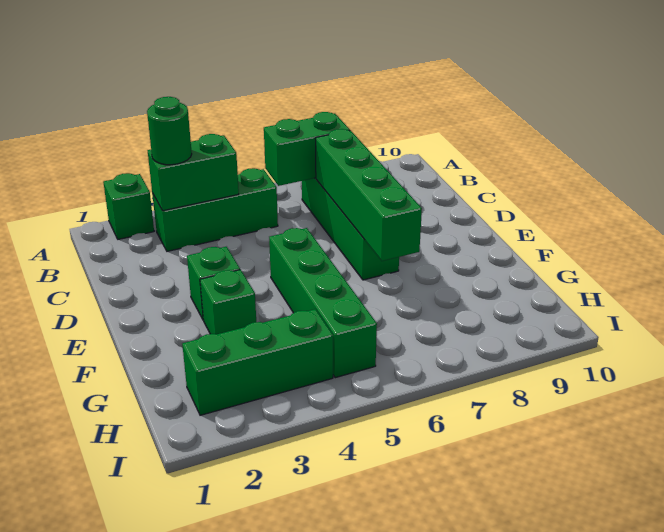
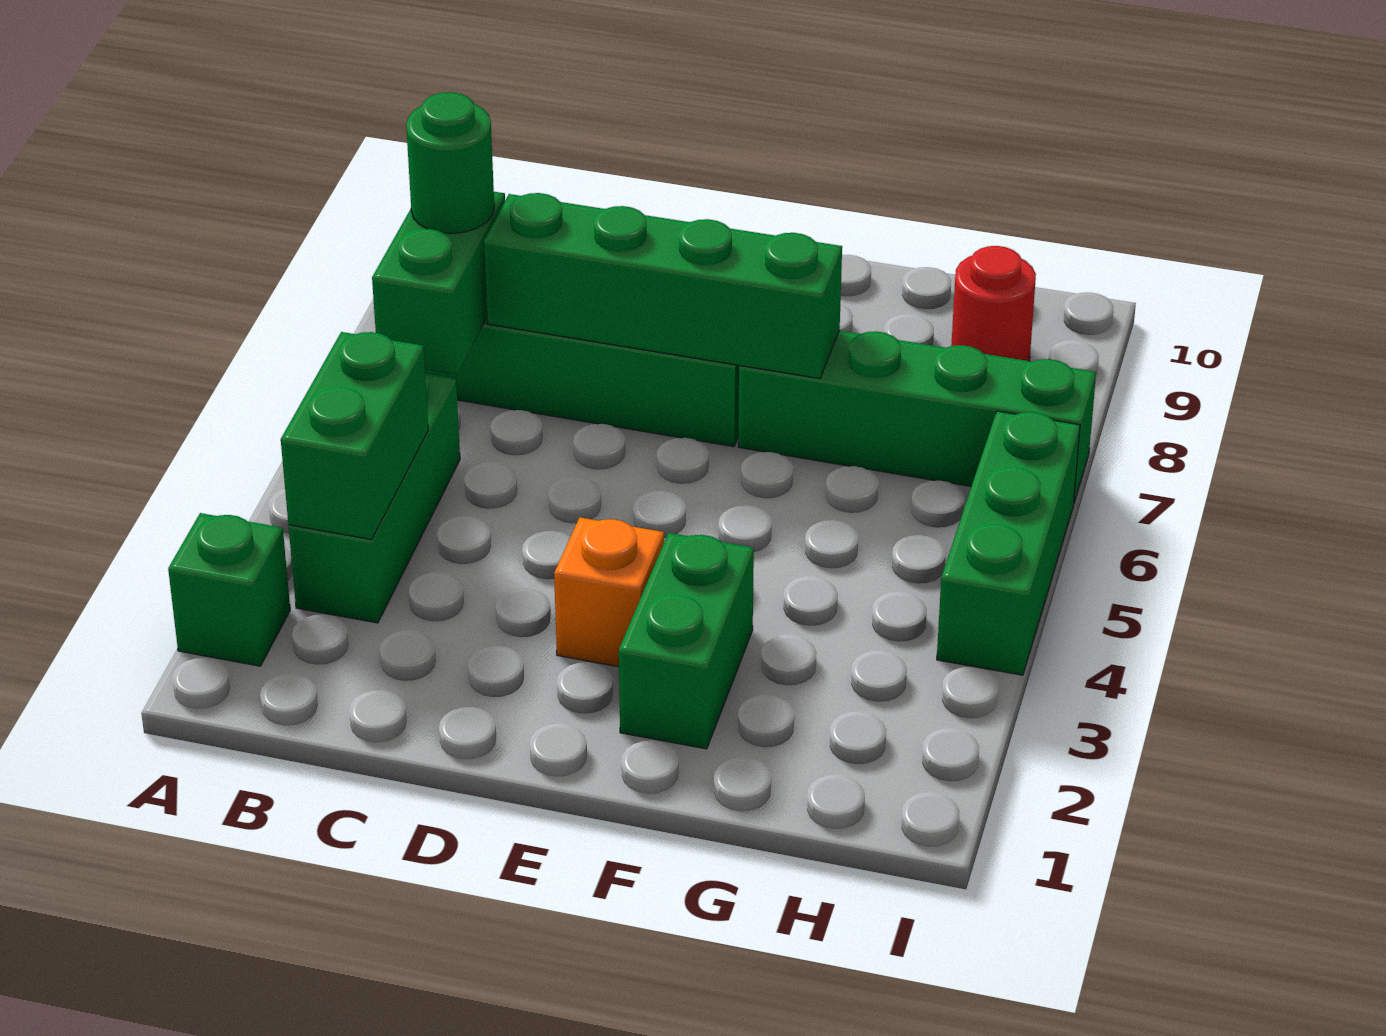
green round brick B3 level 3 -> green round brick B7 level 3
green brick E3 level 1 -> orange brick E3 level 1
green brick E5:H5 level 1 -> green brick F7:I7 level 1
green brick F3 level 1 -> green brick F2:F3 level 1
green brick H2:H4 level 1 -> green brick I4:I6 level 1
none -> red round brick H9 level 1

